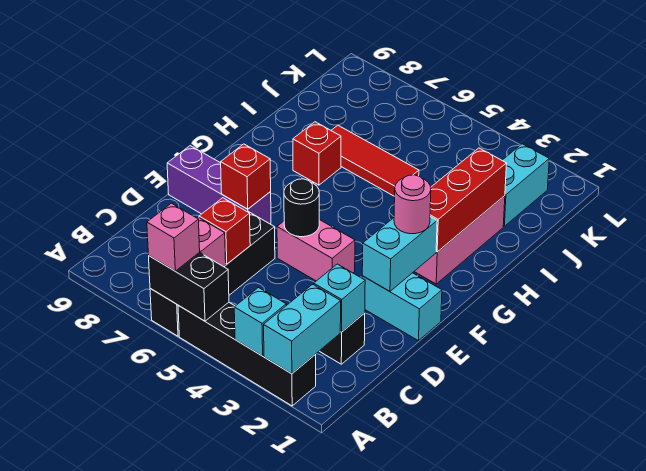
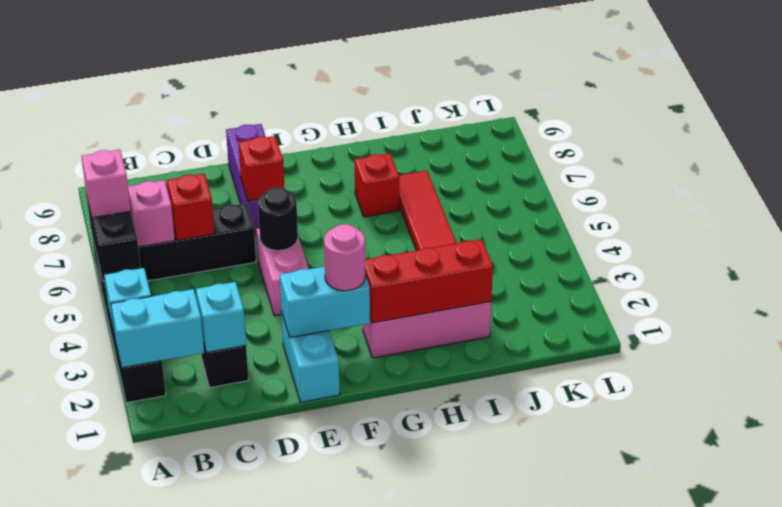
cyan brick J2:K2 level 1 -> none

